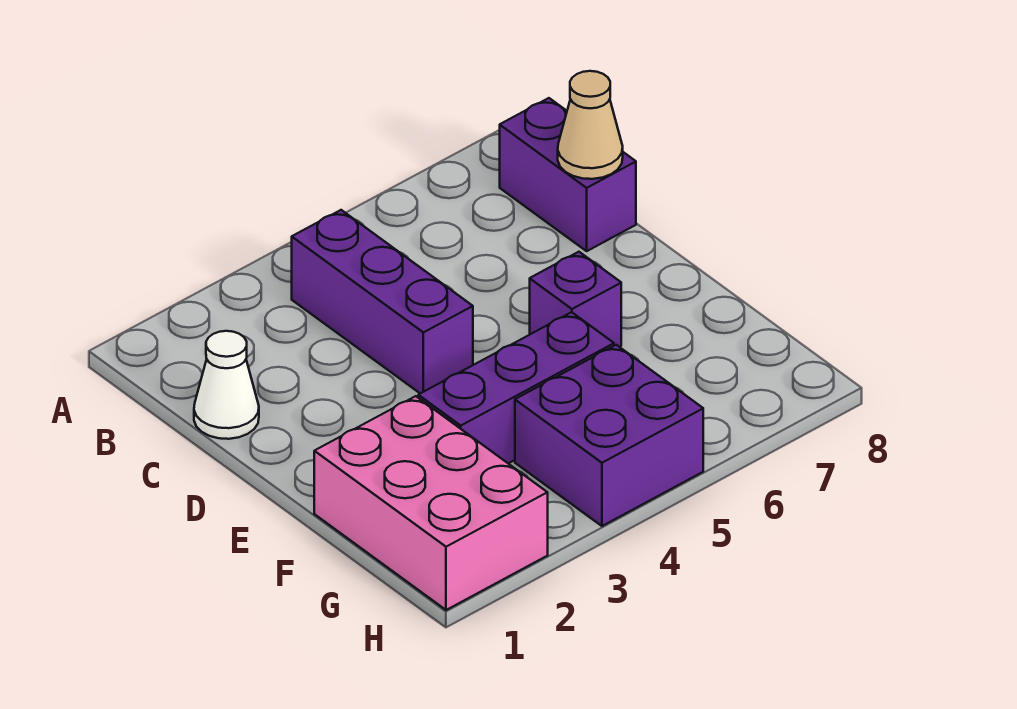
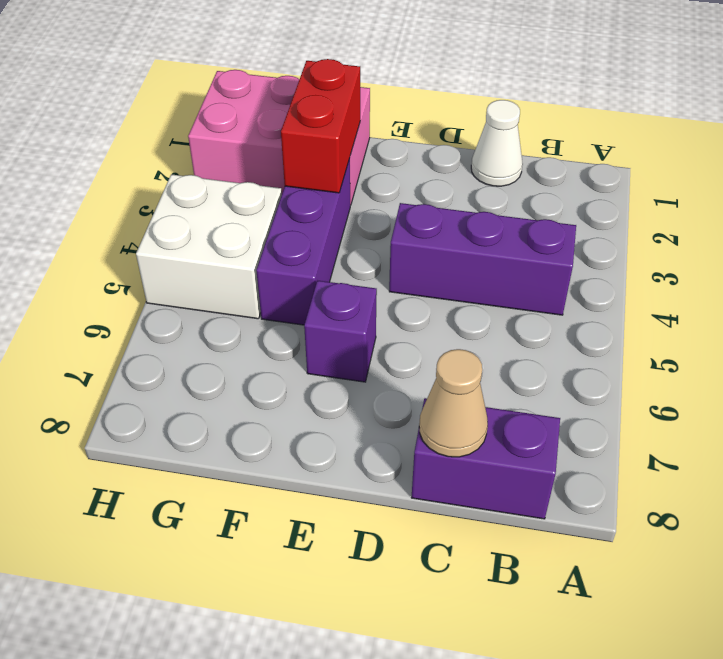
none -> red brick F2:F3 level 2
purple brick G4:H5 level 1 -> white brick G4:H5 level 1

